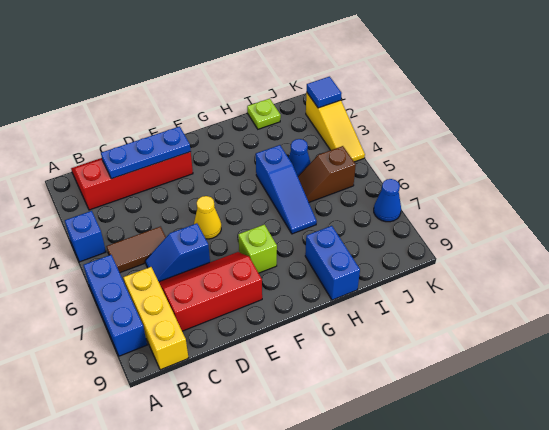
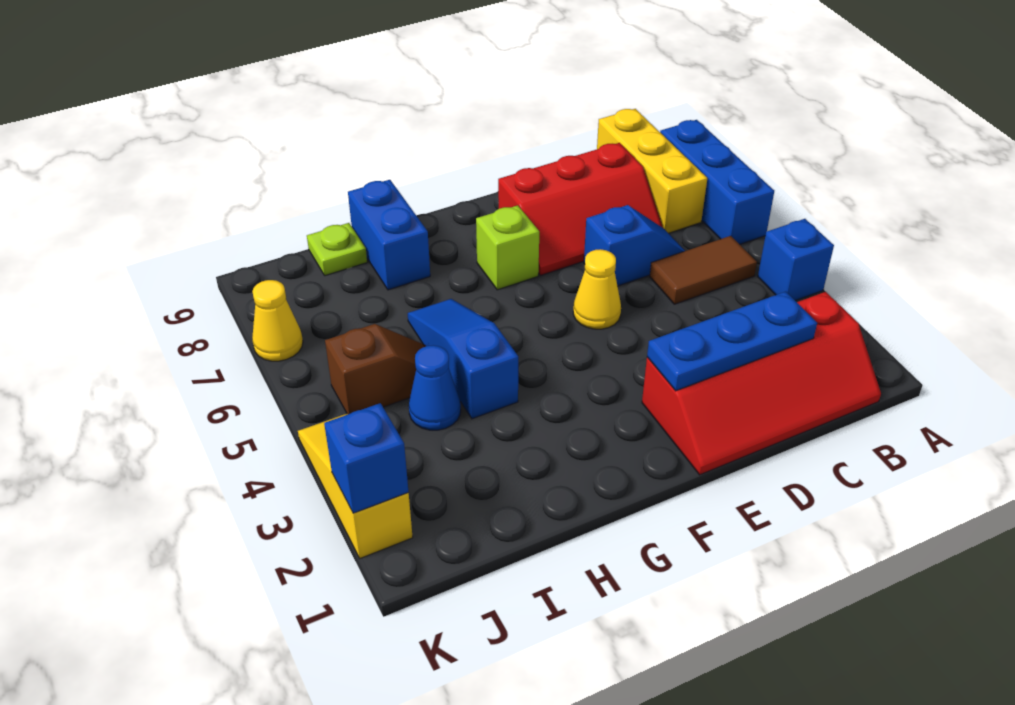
lime plate I1 level 1 -> lime plate I9 level 1
blue tile K2 level 2 -> blue brick K2 level 2
blue cone K7 level 1 -> yellow cone K7 level 1

